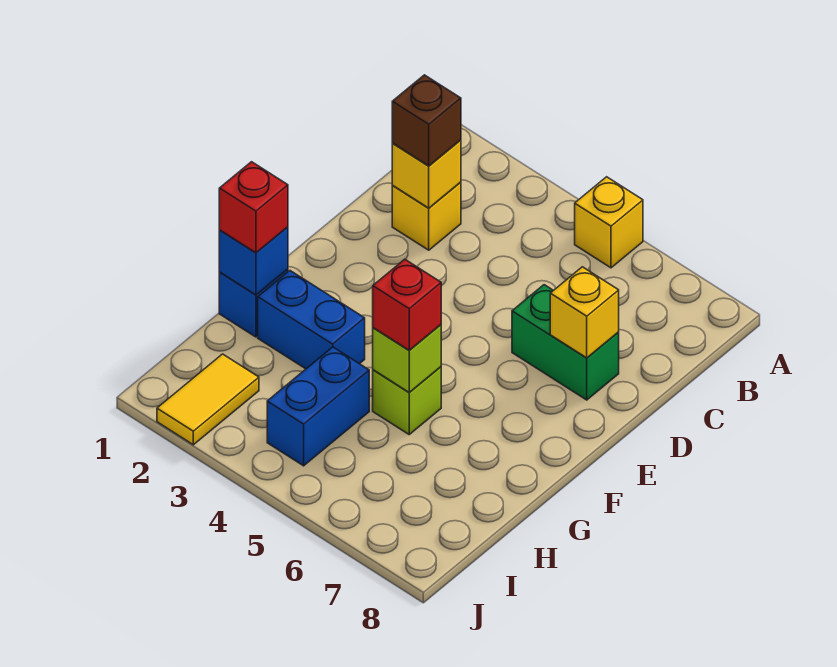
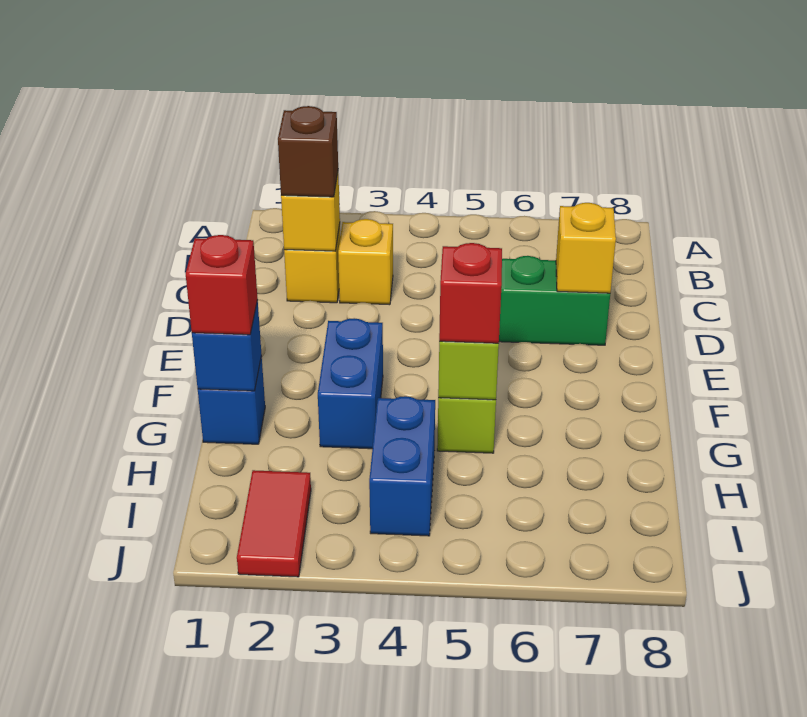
yellow brick A5 level 1 -> yellow brick C3 level 1
blue brick G2:G3 level 1 -> blue brick F3:G3 level 1
yellow tile I2:J2 level 1 -> red tile I2:J2 level 1

